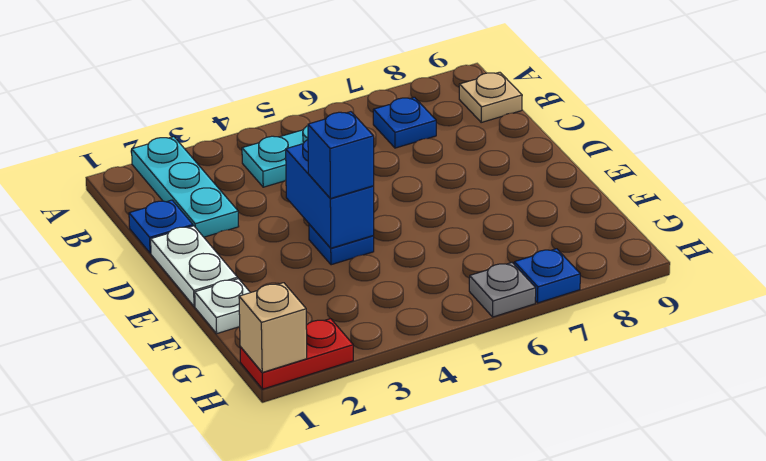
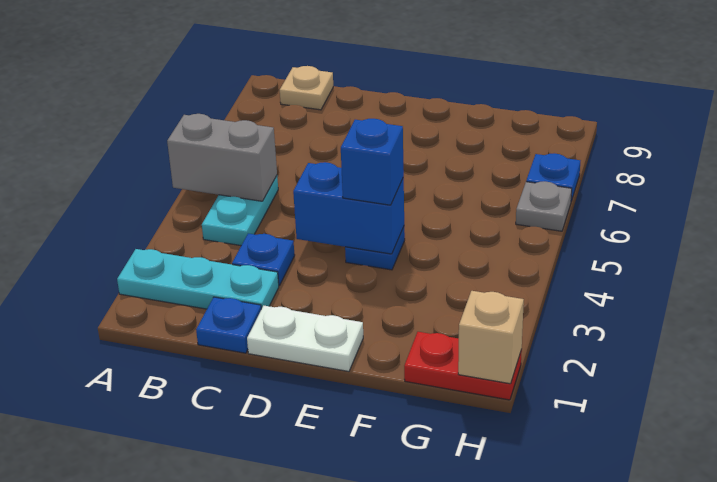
none -> grey brick A5:B5 level 2
blue plate B7 level 1 -> blue plate C3 level 1
white plate F1 level 1 -> none
red plate H1:H2 level 1 -> red plate G1:H1 level 1

